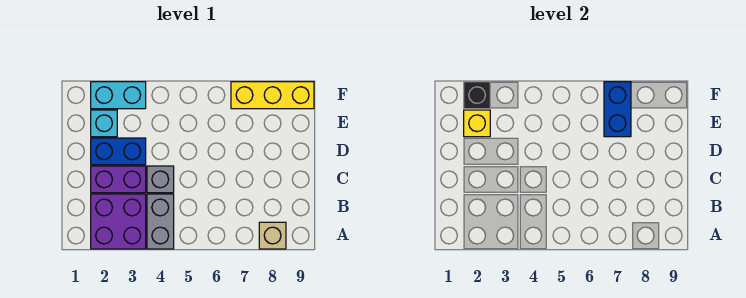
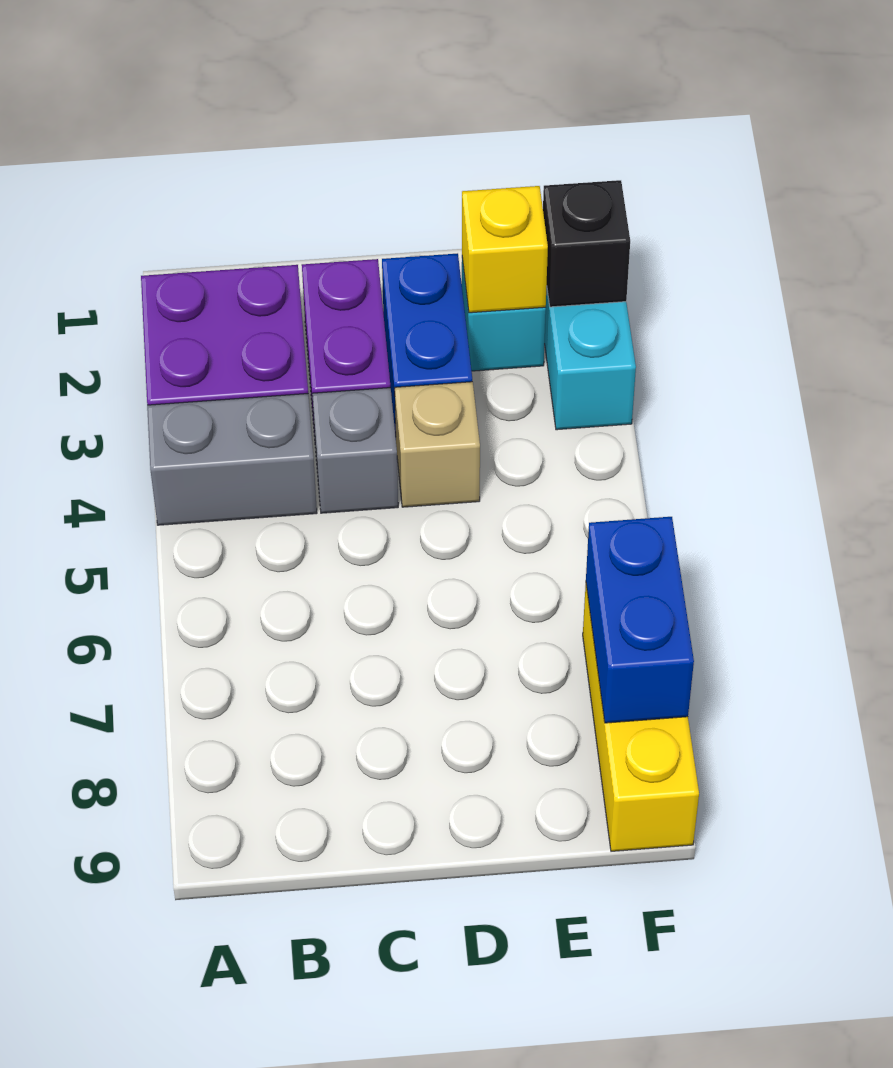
tan brick A8 level 1 -> tan brick D4 level 1
blue brick E7:F7 level 2 -> blue brick F7:F8 level 2

